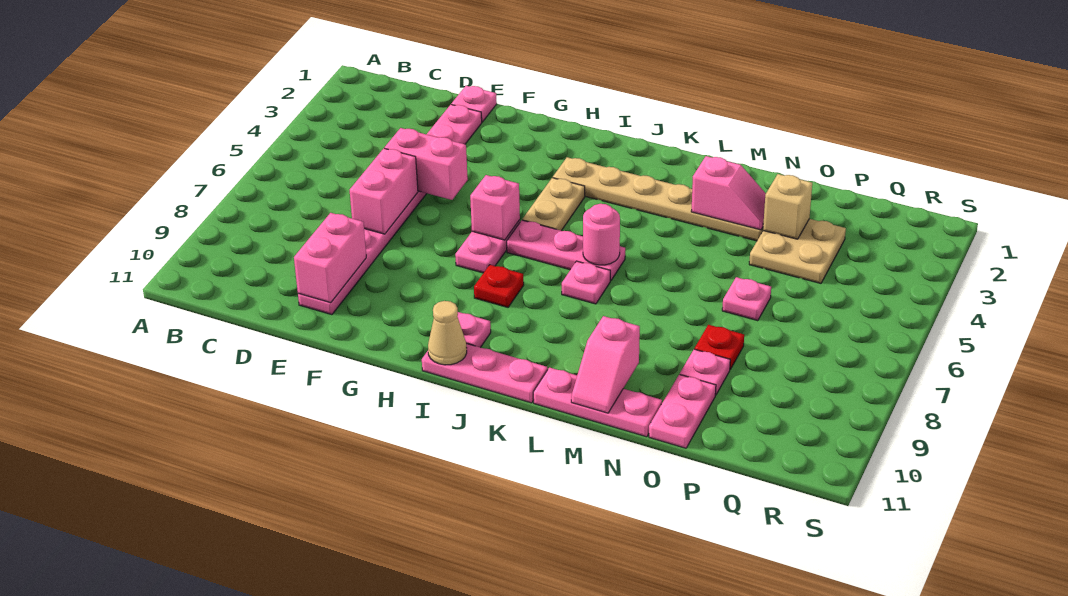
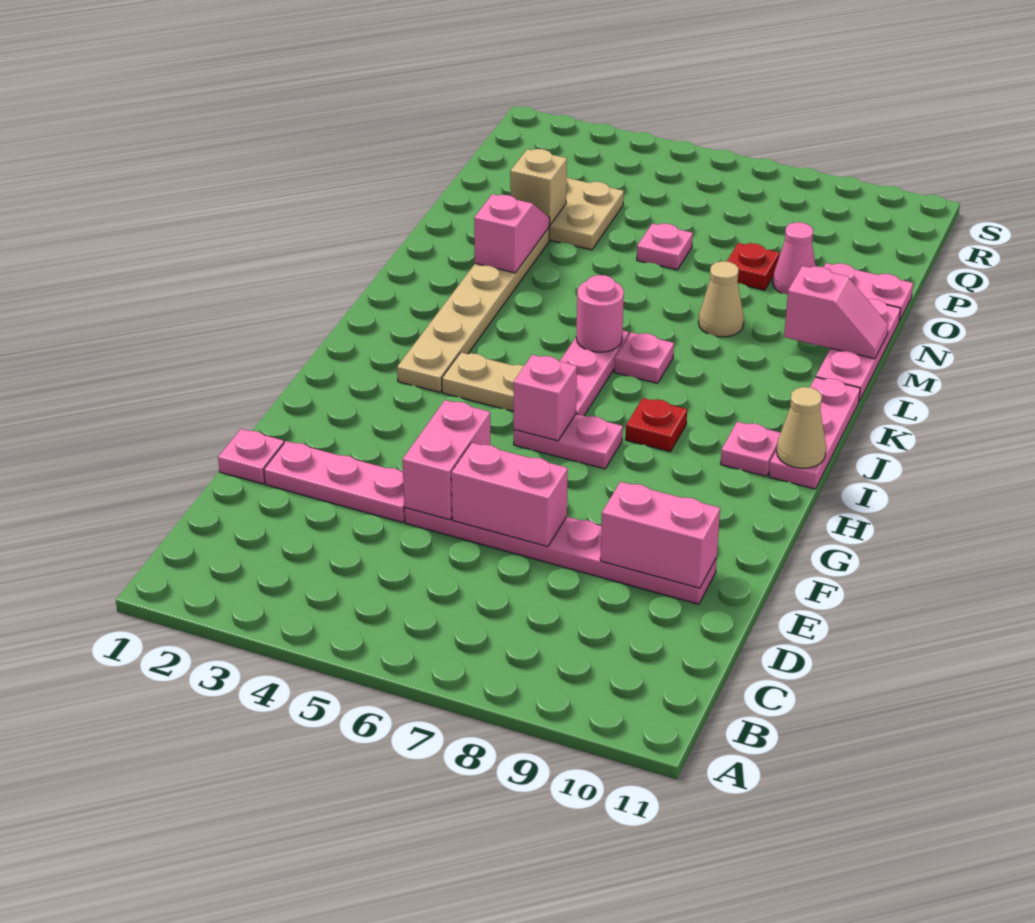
none -> tan cone M8 level 1
pink plate O9 level 1 -> pink cone O9 level 1

